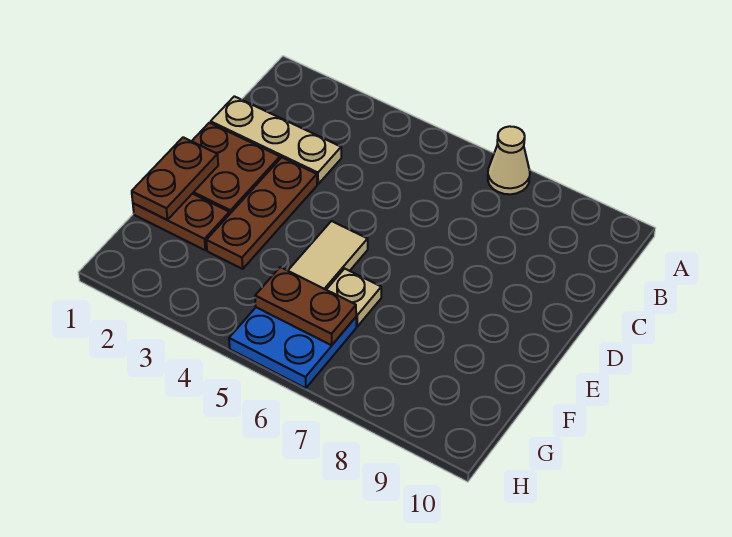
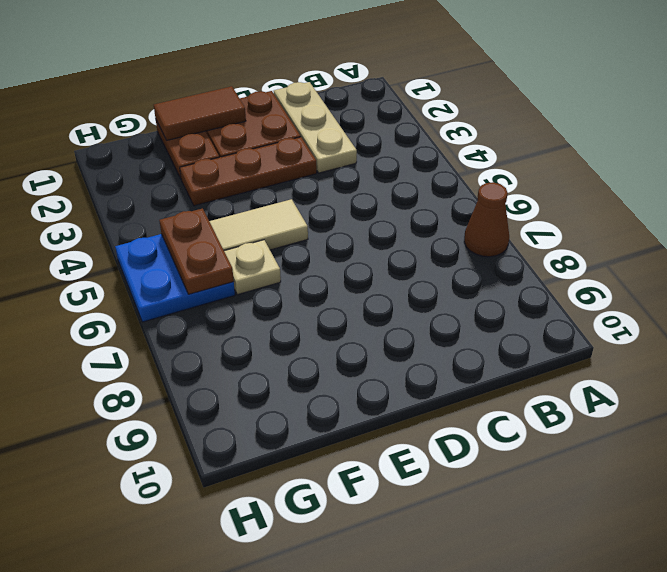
tan cone A7 level 1 -> brown cone A7 level 1
brown plate E1:F1 level 2 -> brown tile E1:F1 level 2

